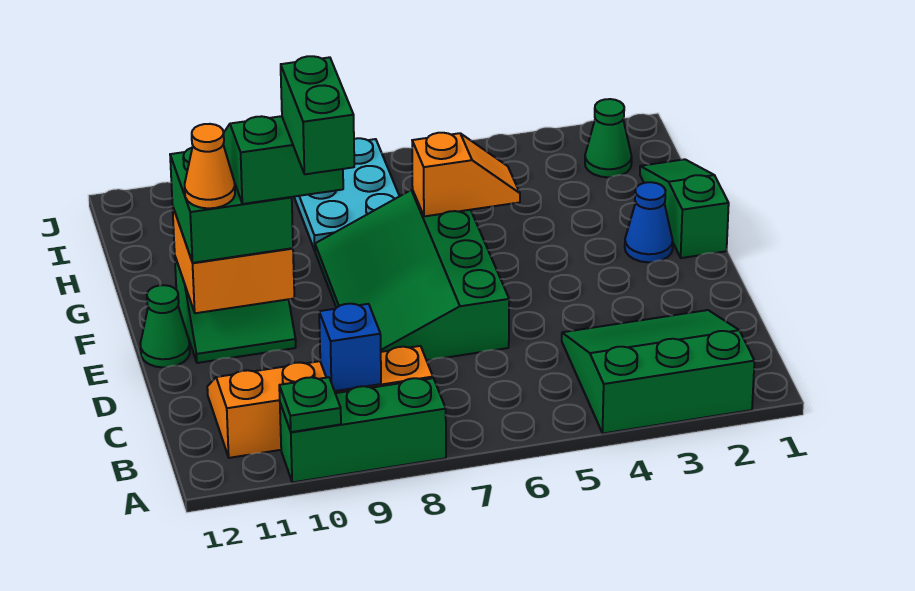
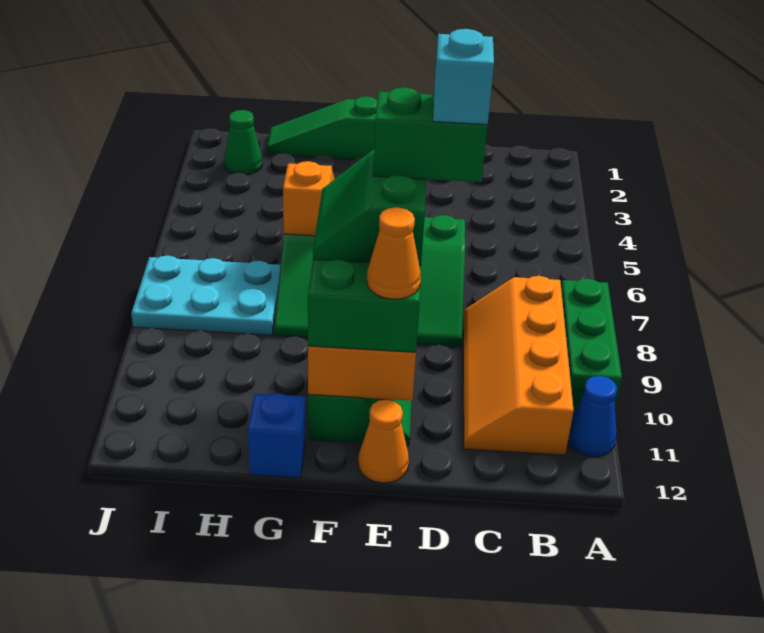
green slope A2:C4 level 1 top A -> none
green plate A10 level 2 -> none
blue brick B9 level 2 -> blue brick G12 level 1
none -> cyan brick D9 level 6
green cone E12 level 1 -> orange cone E12 level 1
blue cone F2 level 1 -> blue cone A11 level 1

